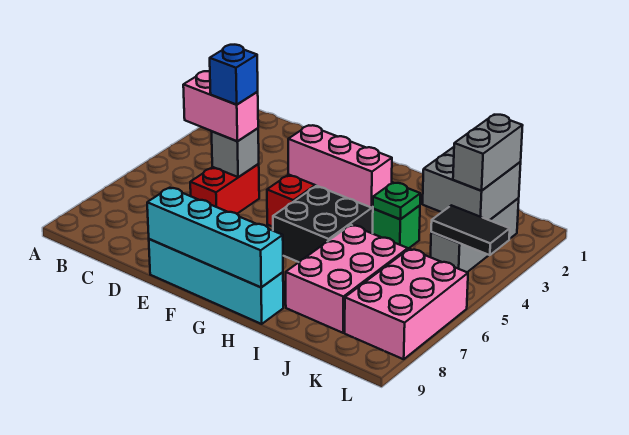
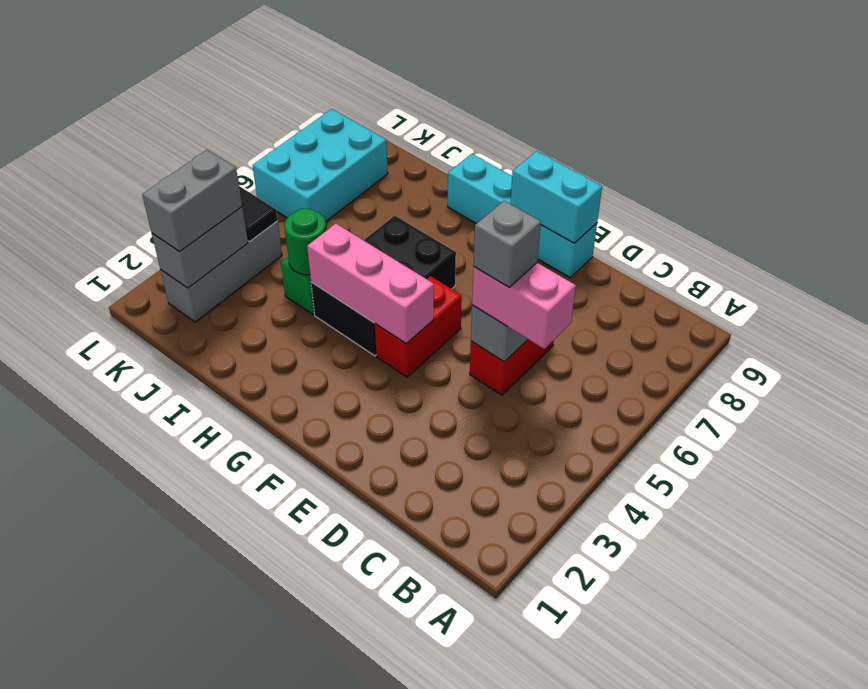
blue brick D5 level 4 -> grey brick D5 level 4
cyan brick E9:H9 level 2 -> cyan brick E9:F9 level 2
green plate I4 level 2 -> green round brick I4 level 2
pink brick I6:J8 level 1 -> none
grey brick J2:K3 level 2 -> grey brick K2:K3 level 2
pink brick K6:L8 level 1 -> cyan brick K6:L8 level 1

